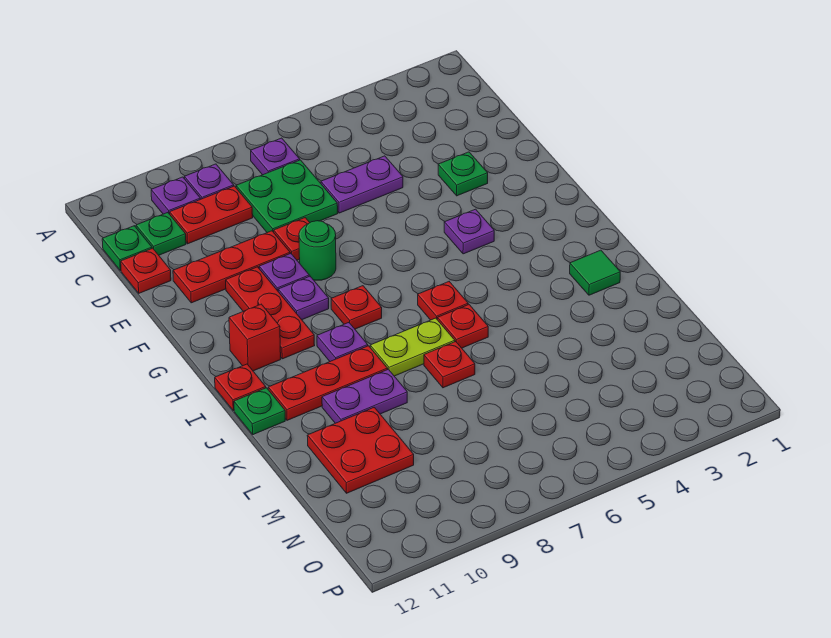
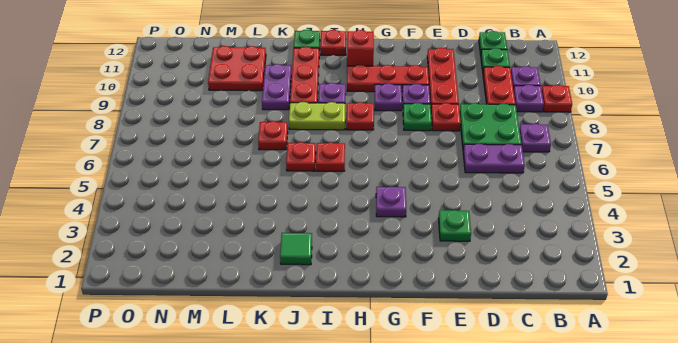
purple plate D5:D6 level 1 -> purple plate C6:D6 level 1
red plate D12 level 1 -> red plate A9 level 1
green round brick F8 level 1 -> green plate F8 level 1
lime plate J7:J8 level 1 -> lime plate I8:J8 level 1

